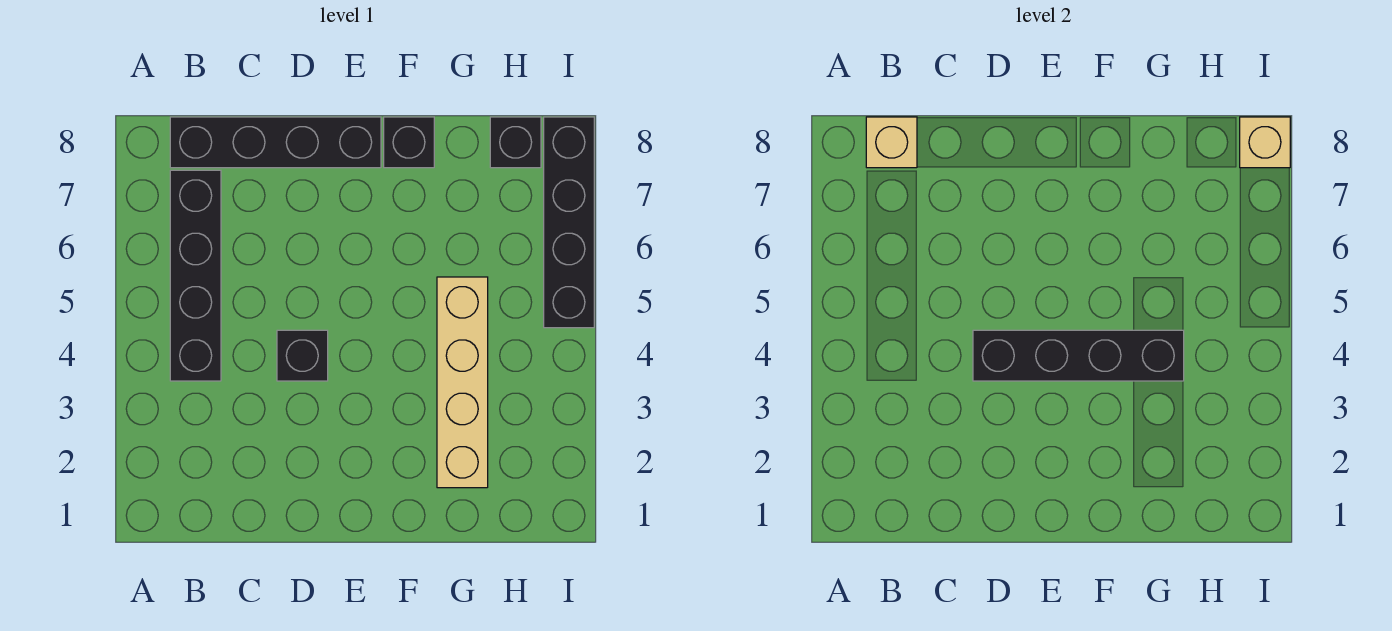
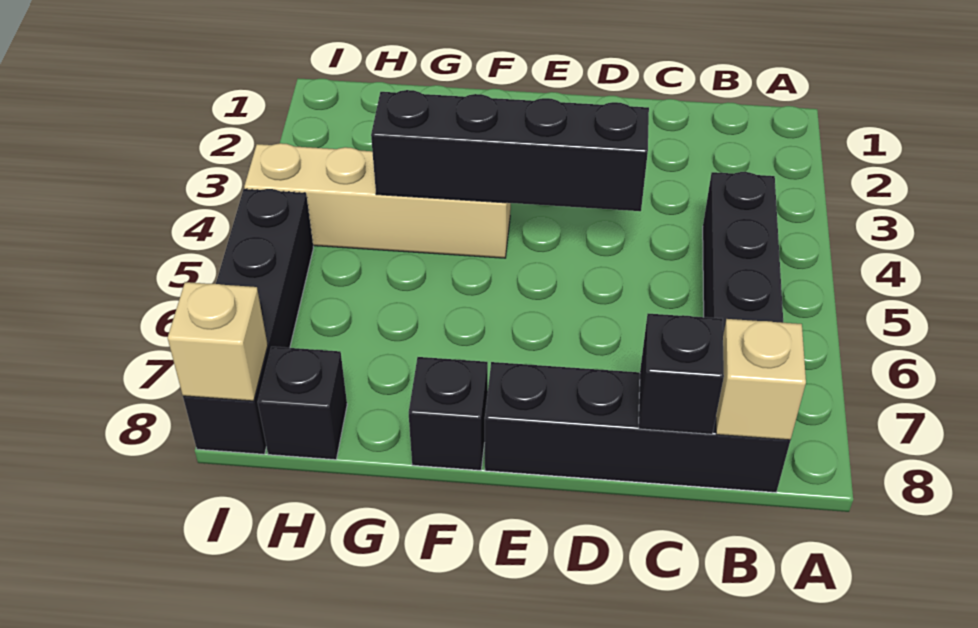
black brick D4 level 1 -> black brick C8 level 2
tan brick G2:G5 level 1 -> tan brick F4:I4 level 1

